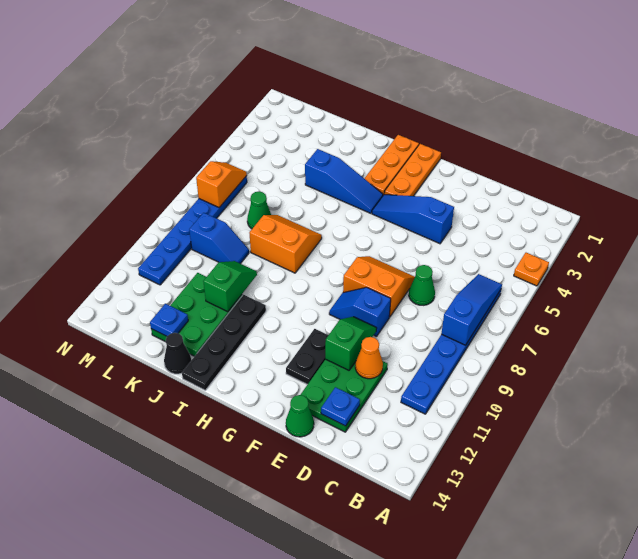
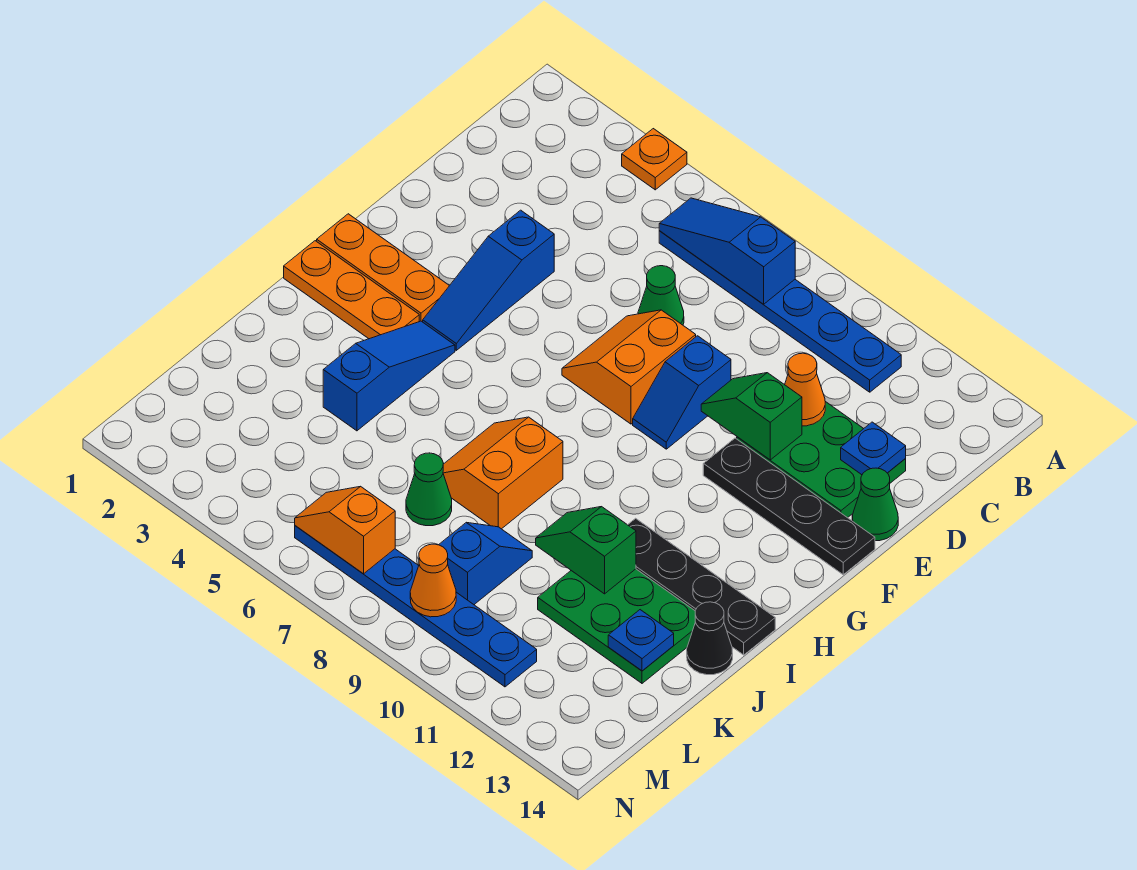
black plate F11:F12 level 1 -> black plate F11:F14 level 1
none -> orange cone M9 level 2

